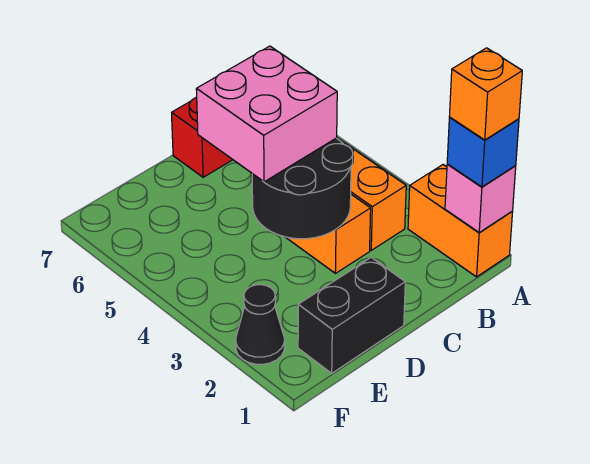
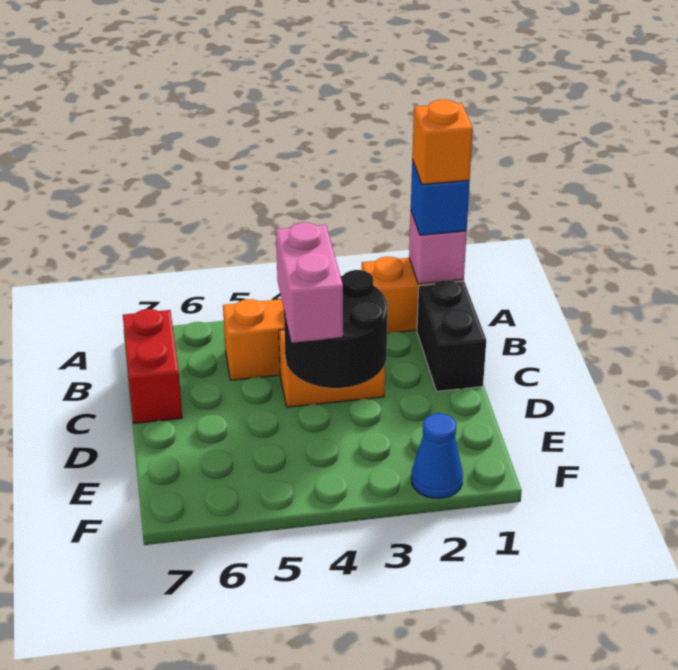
pink brick C4:D5 level 3 -> pink brick C4:D4 level 3
black brick D1:E1 level 1 -> black brick B1:C1 level 1
black cone F2 level 1 -> blue cone F2 level 1

